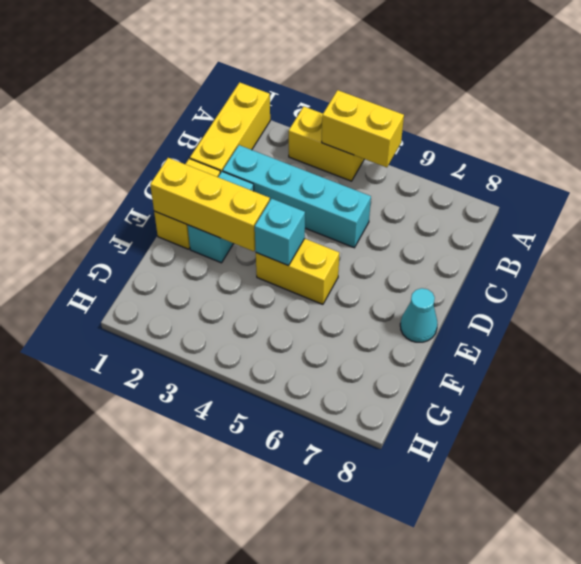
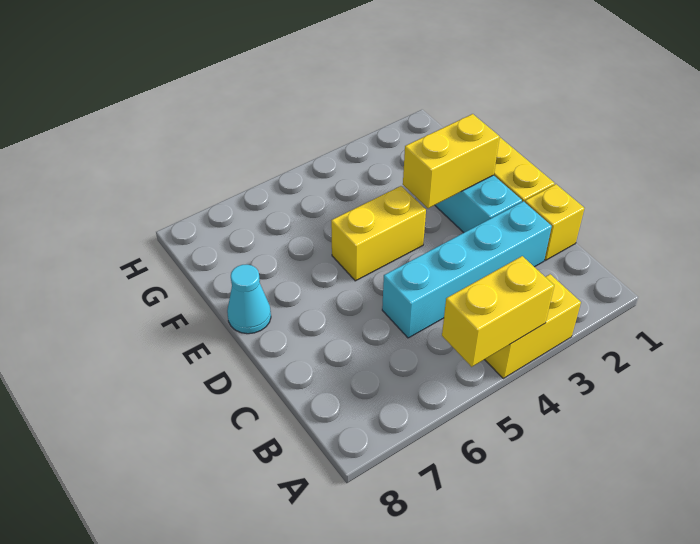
yellow brick A1:C1 level 1 -> yellow brick C1 level 1
yellow brick E1:E3 level 2 -> yellow brick E2:E3 level 2
cyan brick E4 level 2 -> none

